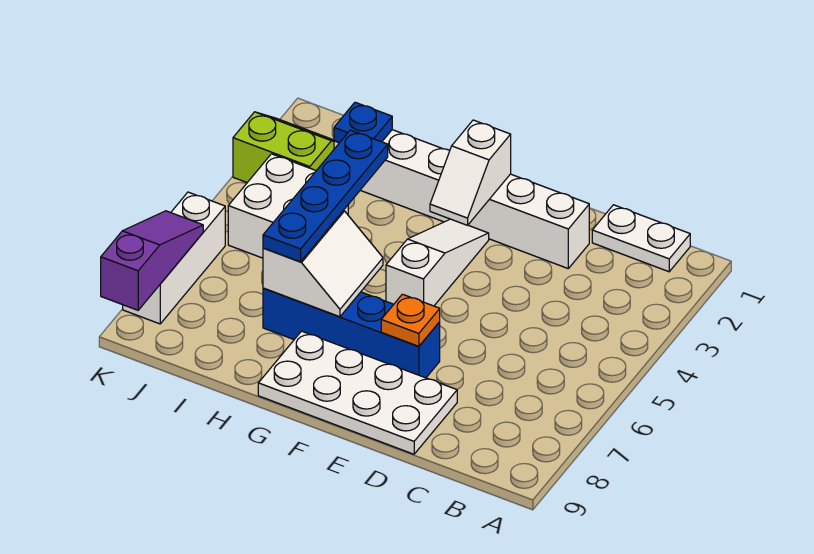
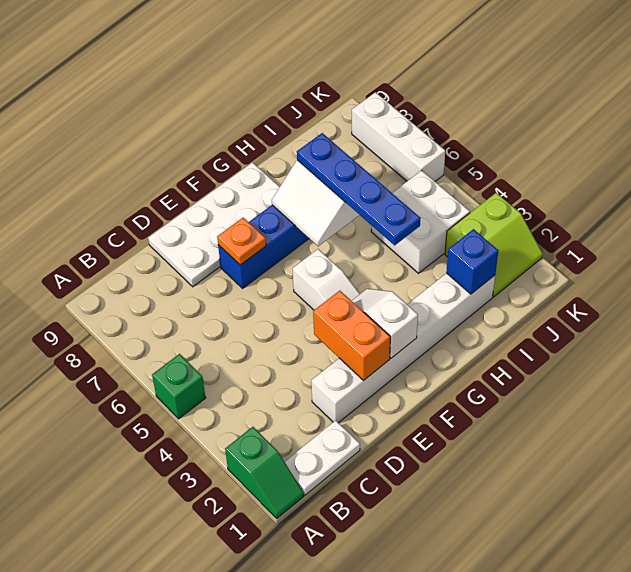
none -> green slope A1:A2 level 1 top 2
none -> green brick A5 level 1
none -> orange brick E2:E3 level 2
blue plate I2 level 2 -> blue brick I2 level 2
purple slope K7:K9 level 2 top 9 -> none

